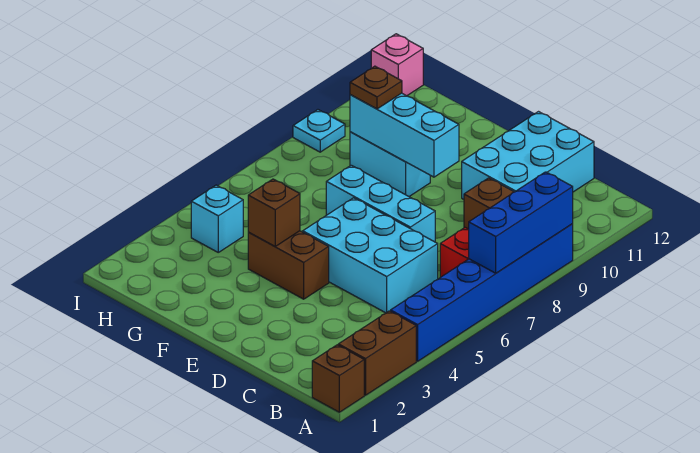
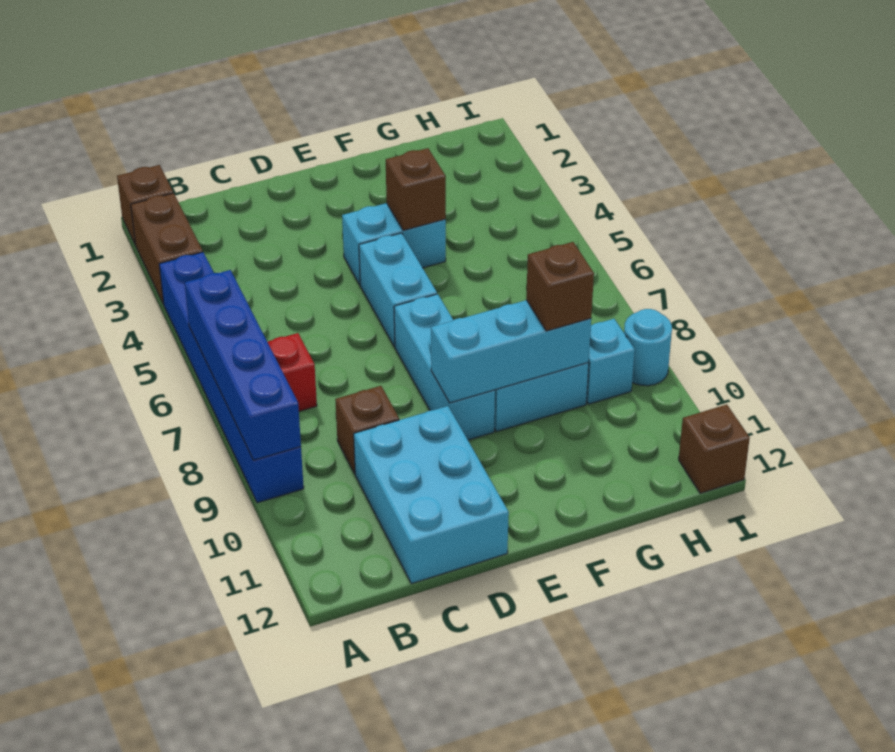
blue brick A7:A9 level 2 -> blue brick A6:A9 level 2
cyan brick C5:E6 level 1 -> cyan brick E5:E6 level 1
cyan brick D7:F7 level 1 -> cyan brick E7:E9 level 1
brown brick E4:F4 level 1 -> cyan brick E4:F4 level 1
brown plate G9 level 3 -> brown brick G9 level 3
cyan brick H4 level 1 -> cyan brick H9 level 1
cyan plate I9 level 1 -> cyan round brick I9 level 1
pink brick I12 level 1 -> brown brick I12 level 1

